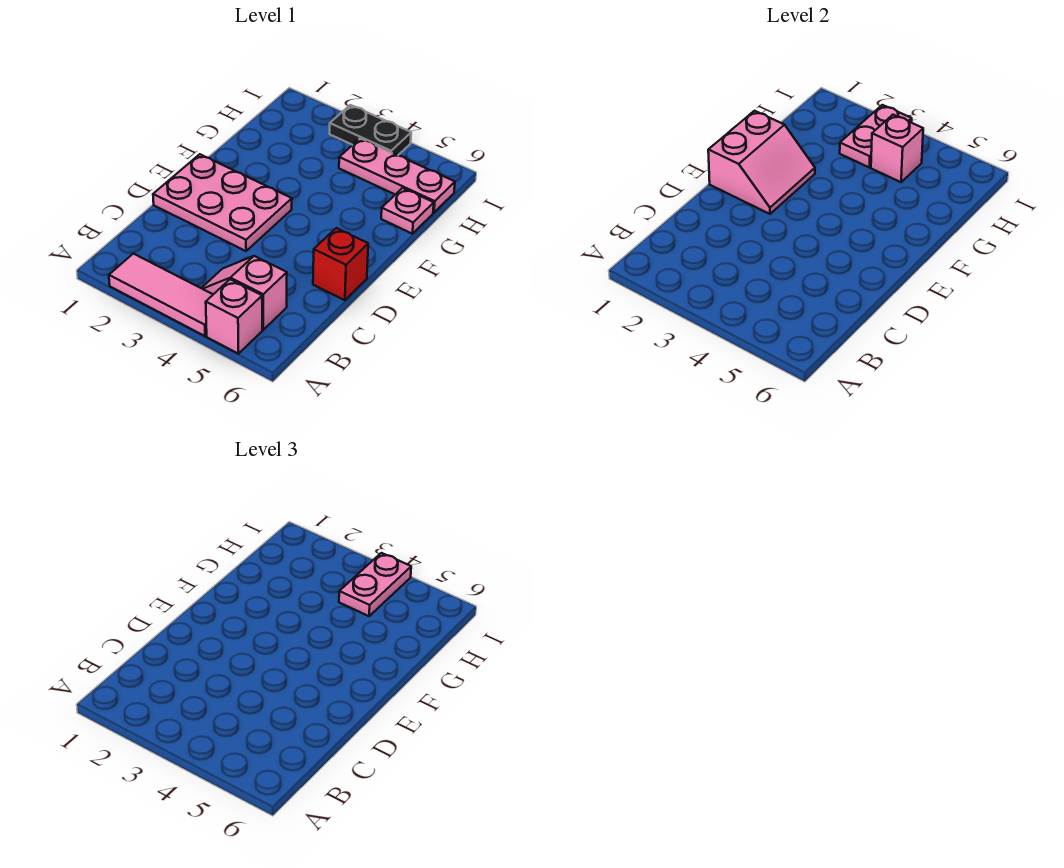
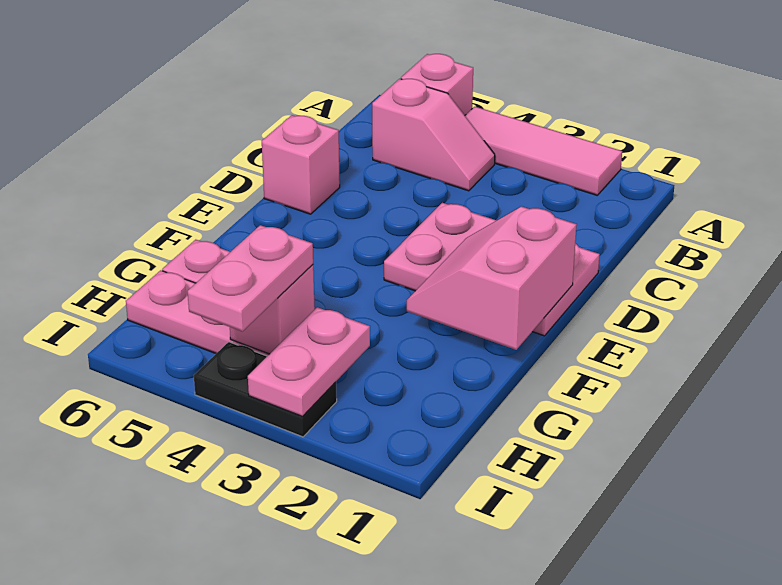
red brick D6 level 1 -> pink brick D6 level 1

